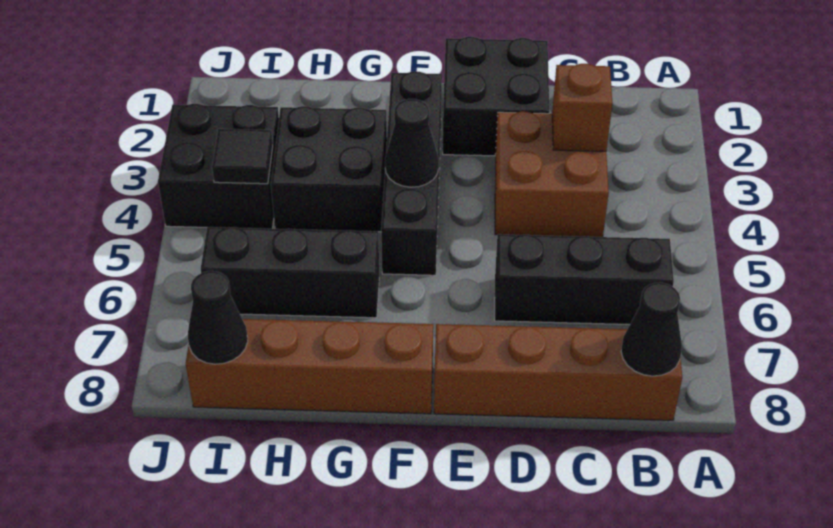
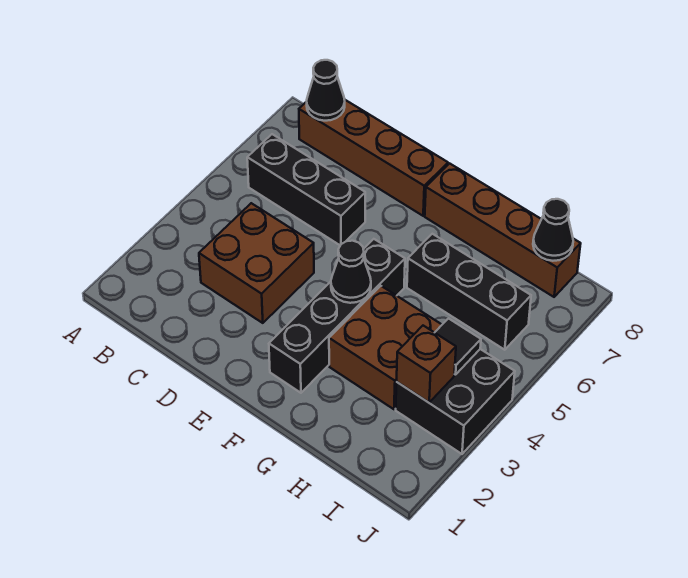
brown brick C3 level 2 -> brown brick I3 level 2
black brick D1:E2 level 1 -> none
black brick G3:H4 level 1 -> brown brick G3:H4 level 1

